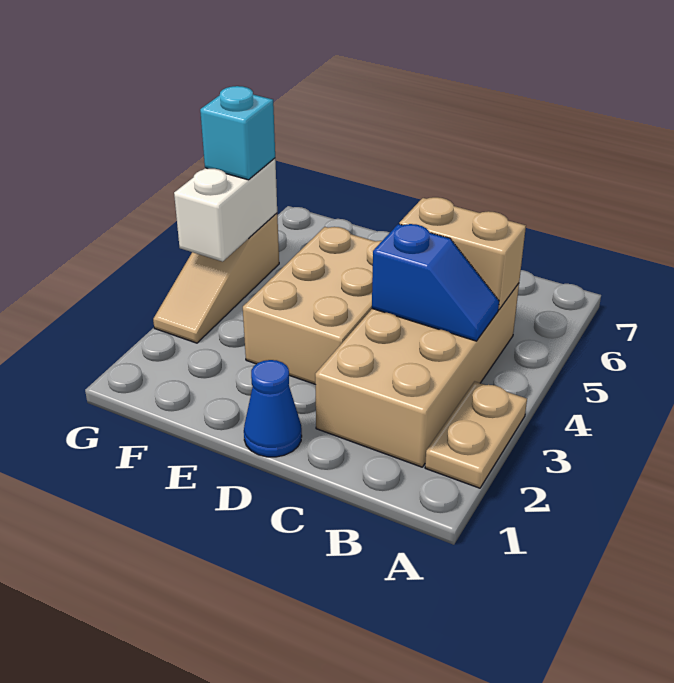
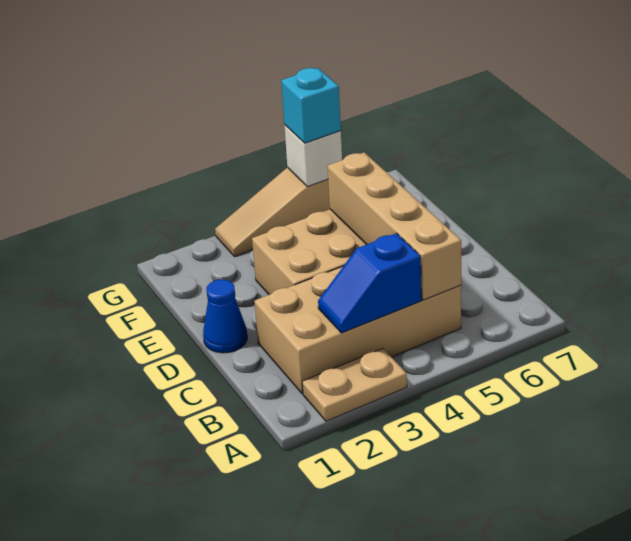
blue slope B4:C4 level 2 top C -> blue slope B3:B4 level 2 top 4
tan brick B5:C5 level 2 -> tan brick B5:E5 level 2
white brick G4:G5 level 2 -> white brick G5 level 2

